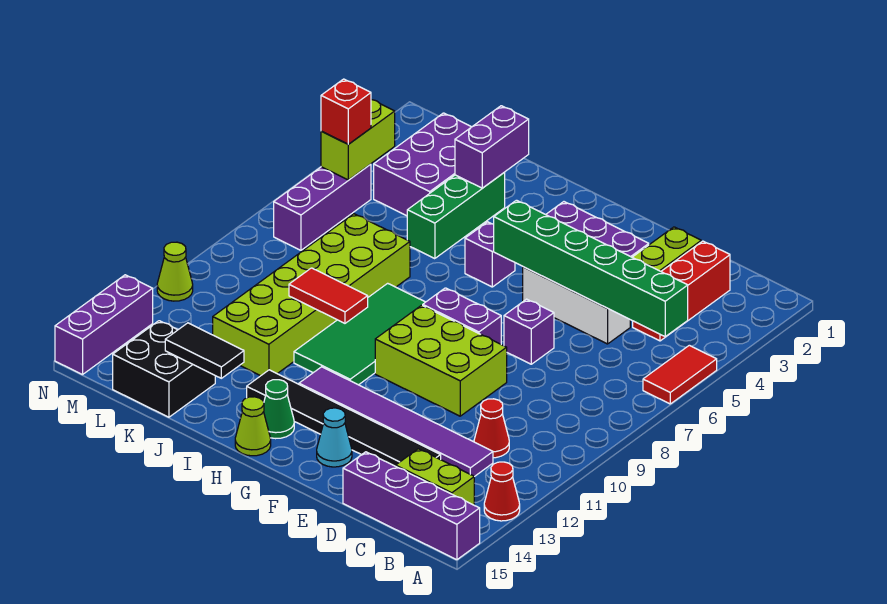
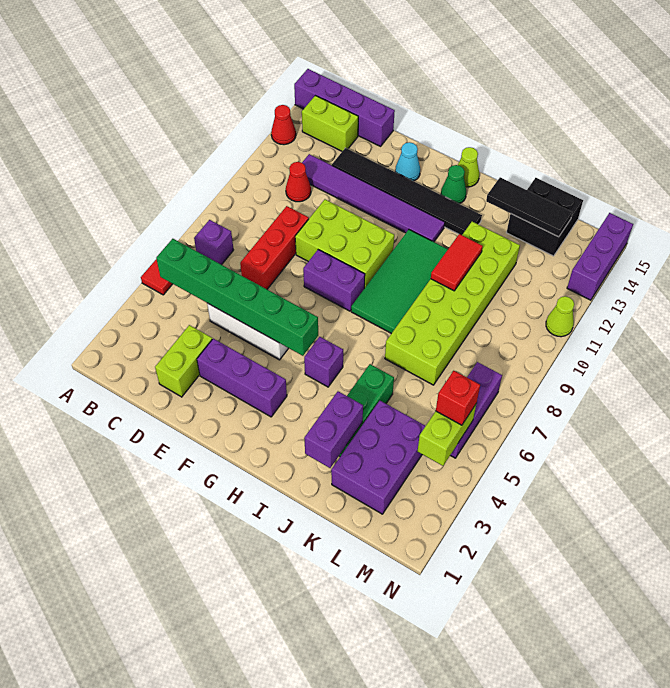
red brick C2:C4 level 1 -> red brick D7:D9 level 1
purple brick E7 level 1 -> purple brick B7 level 1
red tile I10:J10 level 2 -> red tile J10:J11 level 2
black tile J14:K14 level 2 -> black tile J14:L14 level 2

